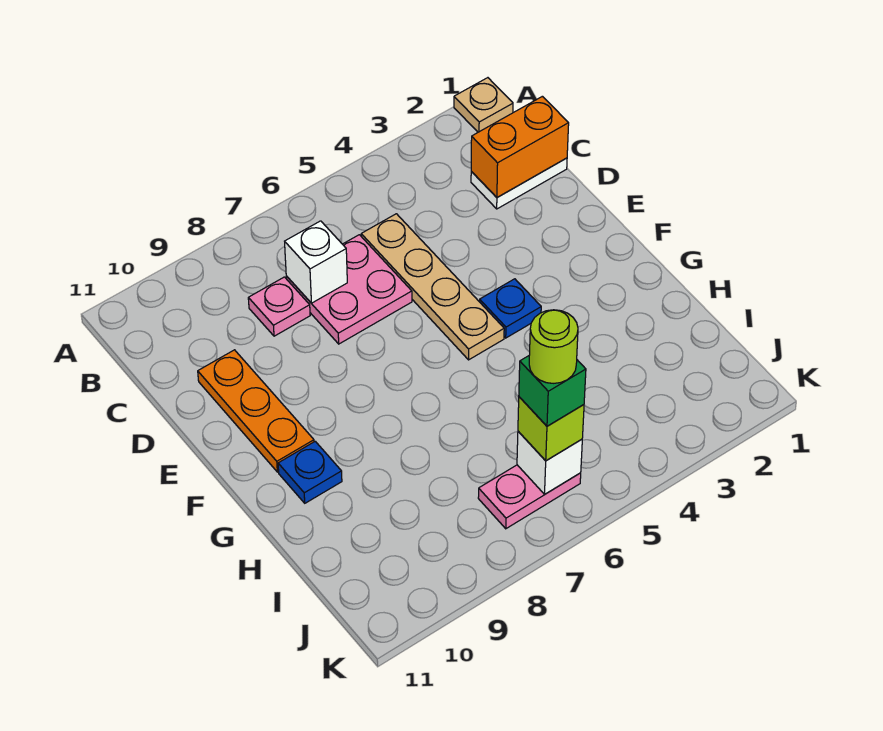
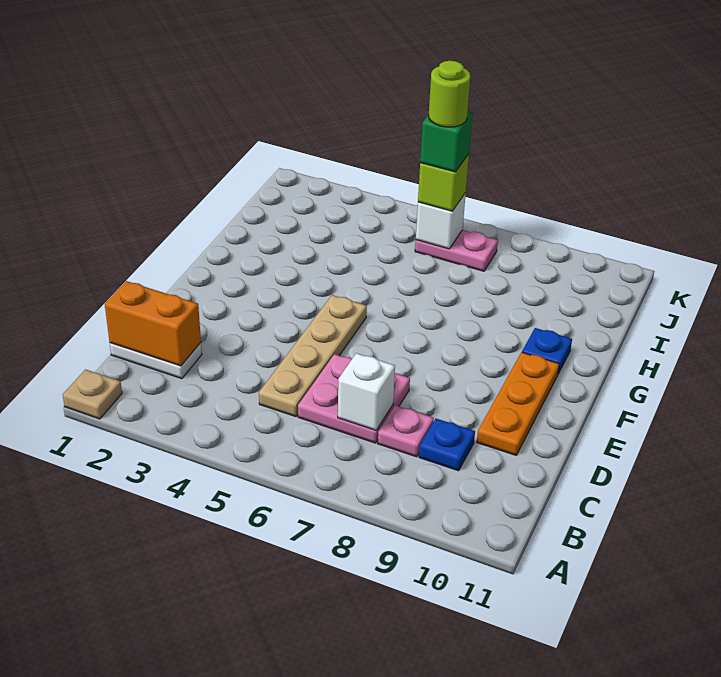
blue plate F4 level 1 -> blue plate C9 level 1

